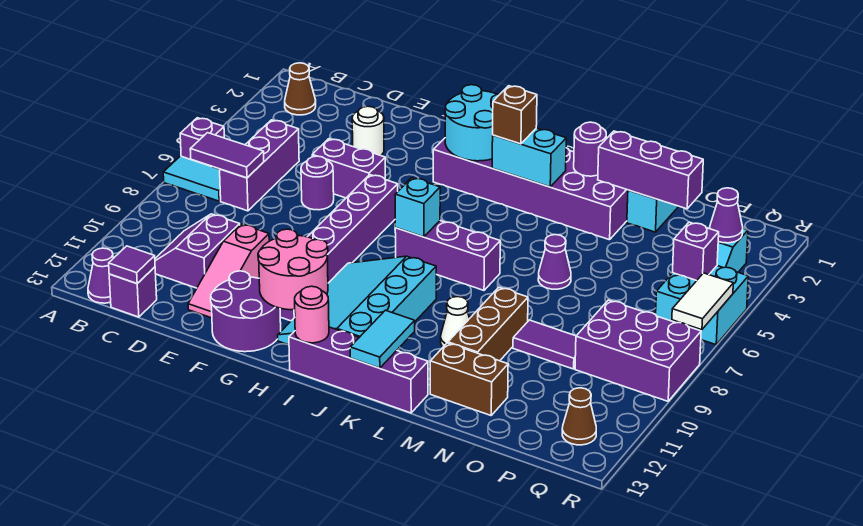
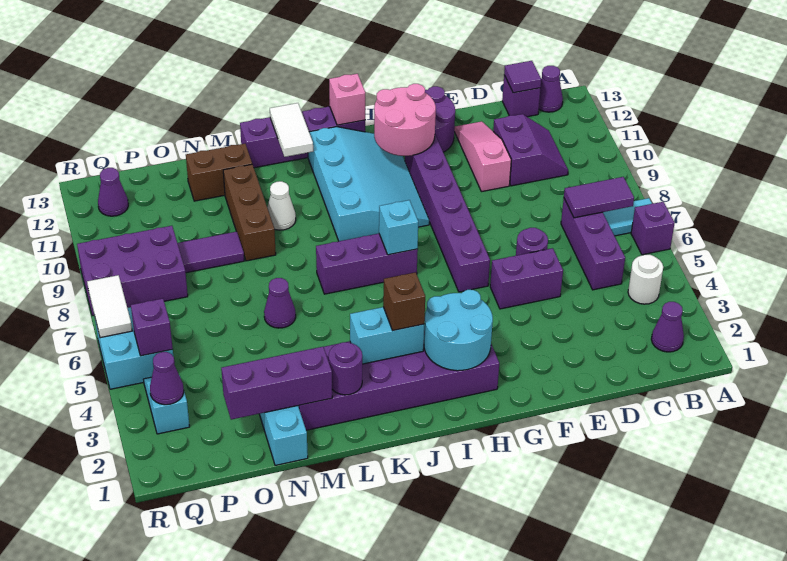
brown cone B2 level 1 -> purple cone B2 level 1
white round brick E3 level 1 -> white round brick B4 level 1
pink round brick I13 level 2 -> pink brick I13 level 2
cyan tile K12:K13 level 2 -> white tile K12:K13 level 2
brown cone Q12 level 1 -> purple cone Q12 level 1

